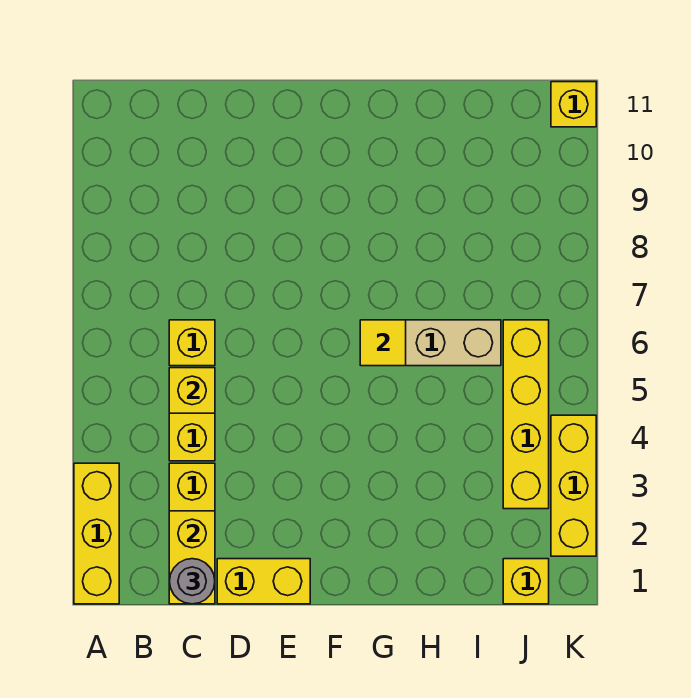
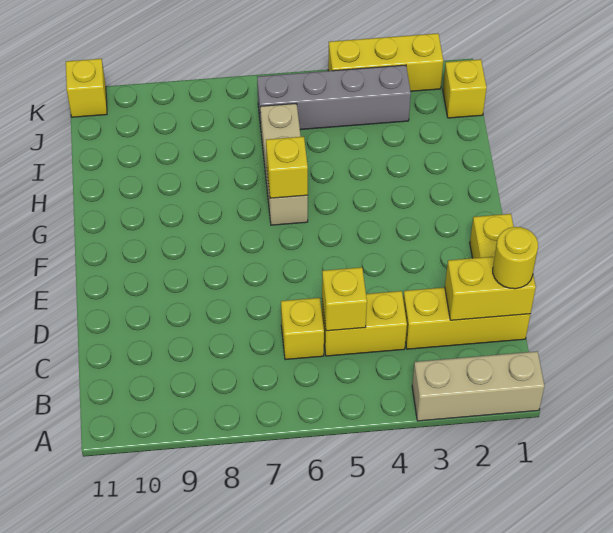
yellow brick A1:A3 level 1 -> tan brick A1:A3 level 1
grey round brick C1 level 3 -> yellow round brick C1 level 3
yellow tile G6 level 2 -> yellow brick G6 level 2
yellow brick J3:J6 level 1 -> grey brick J3:J6 level 1

